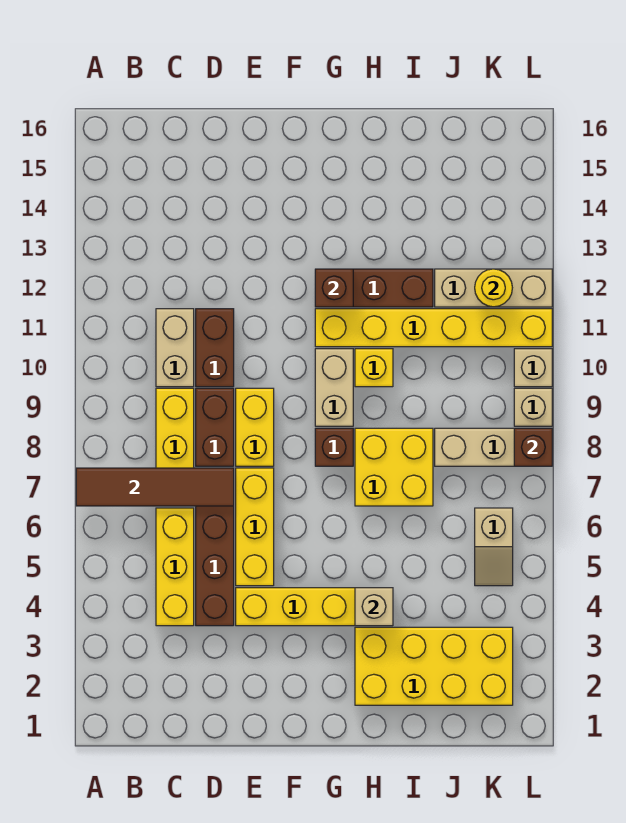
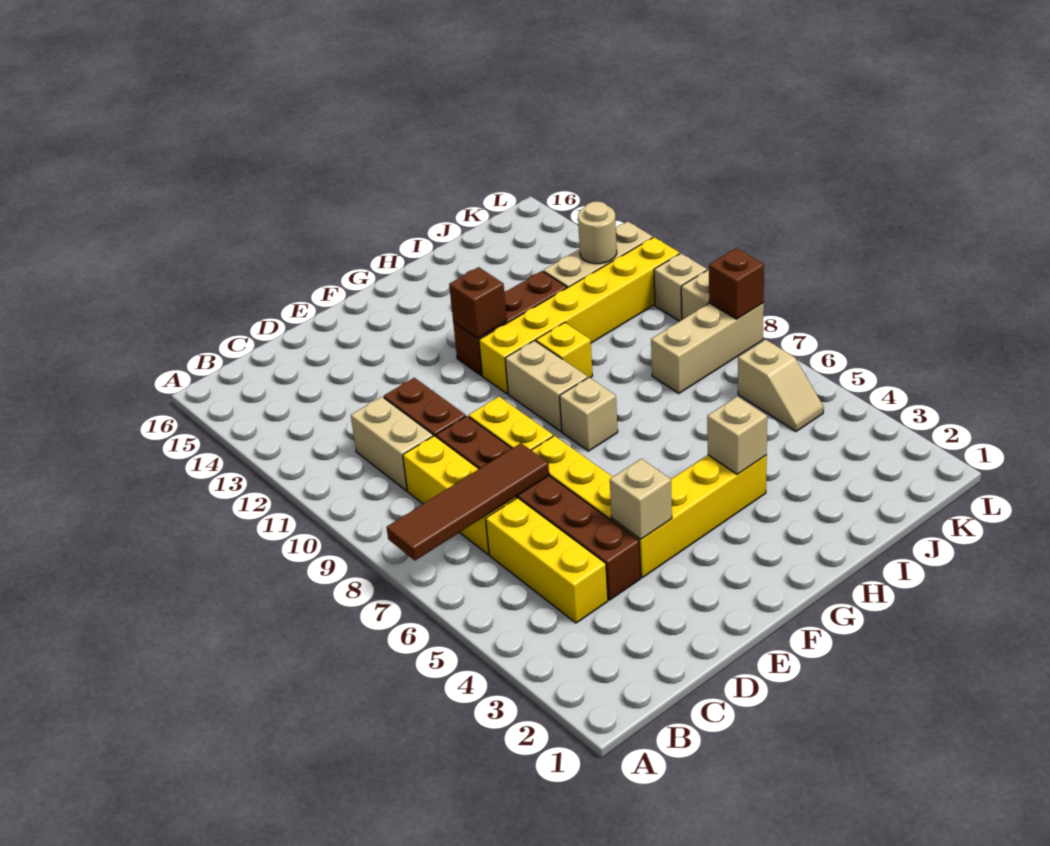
none -> tan brick E4 level 2
brown brick G8 level 1 -> tan brick G8 level 1
yellow brick H2:K3 level 1 -> none
yellow brick H7:I8 level 1 -> none
yellow round brick K12 level 2 -> tan round brick K12 level 2

